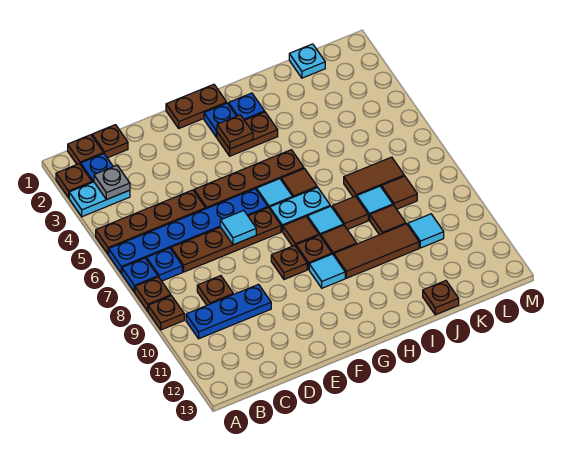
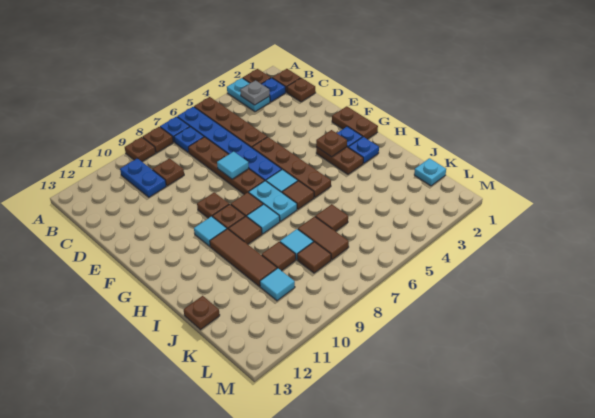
blue plate B10:D10 level 1 -> blue plate B10:C10 level 1
brown tile I8 level 1 -> brown tile J6 level 1

